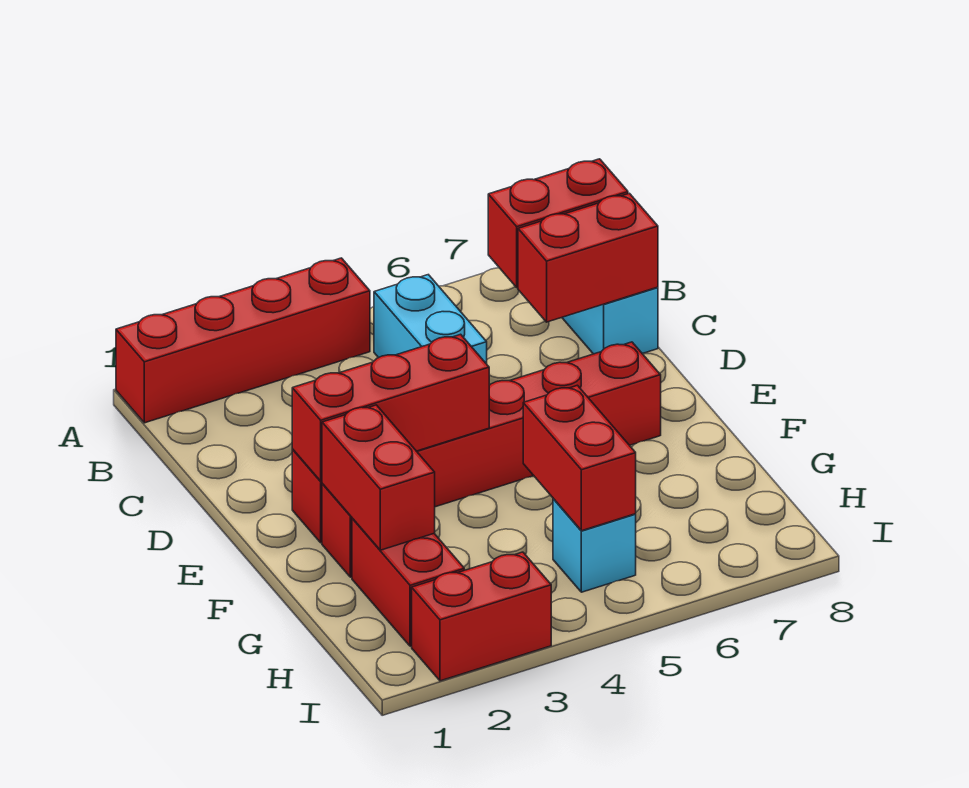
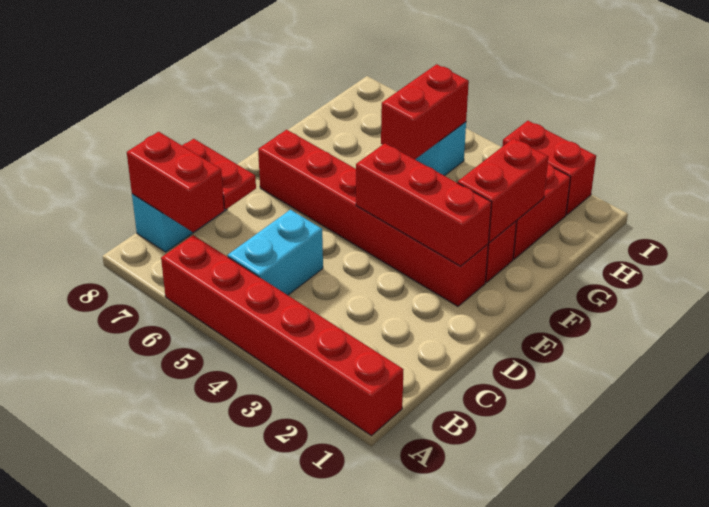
red brick A1:A4 level 1 -> red brick A1:A6 level 1
red brick C7:C8 level 2 -> red plate C7:C8 level 2

